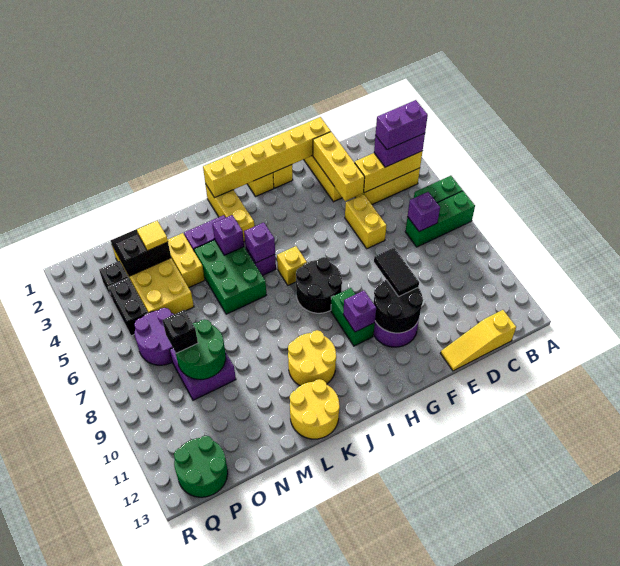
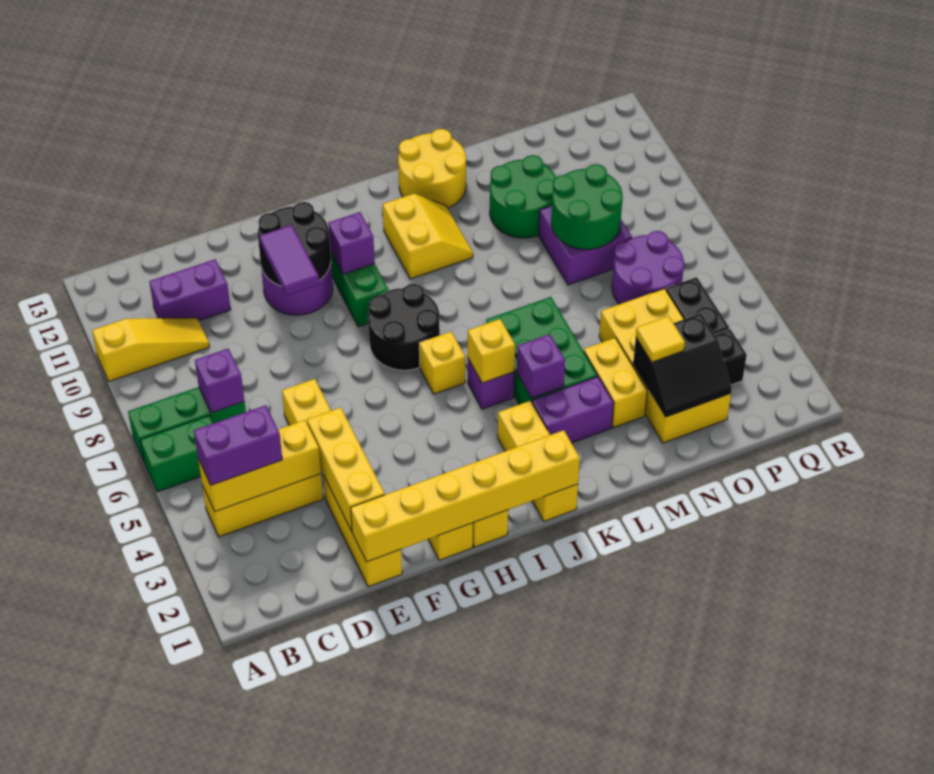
purple brick B4:C4 level 4 -> purple brick C11:D11 level 1
yellow slope C13:E13 level 1 top C -> yellow slope A10:C10 level 1 top A
black tile F9:F10 level 3 -> purple tile F9:F10 level 3
purple brick J5 level 2 -> yellow brick J5 level 2
yellow round brick J10:K11 level 1 -> yellow slope J10:K11 level 1 top J
black brick O8 level 3 -> none
green round brick P12:Q13 level 1 -> green round brick M10:N11 level 1

